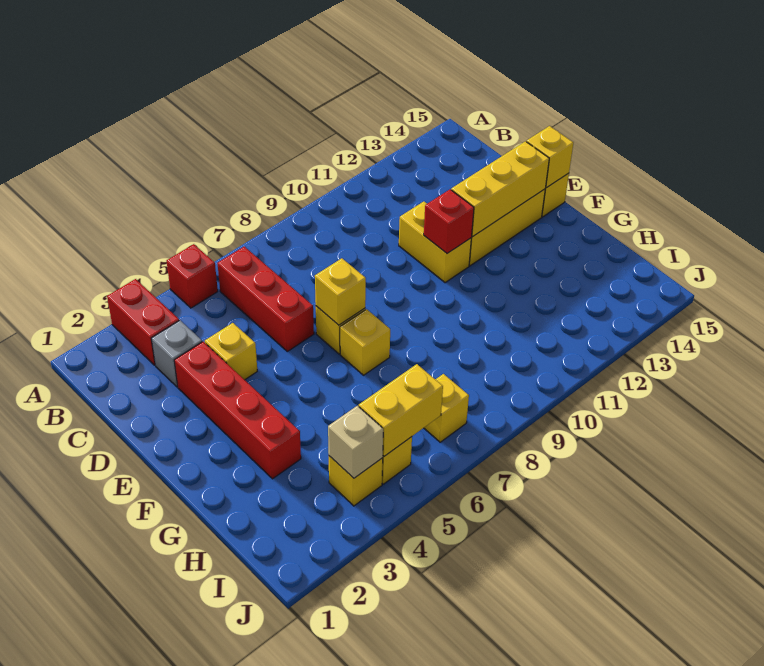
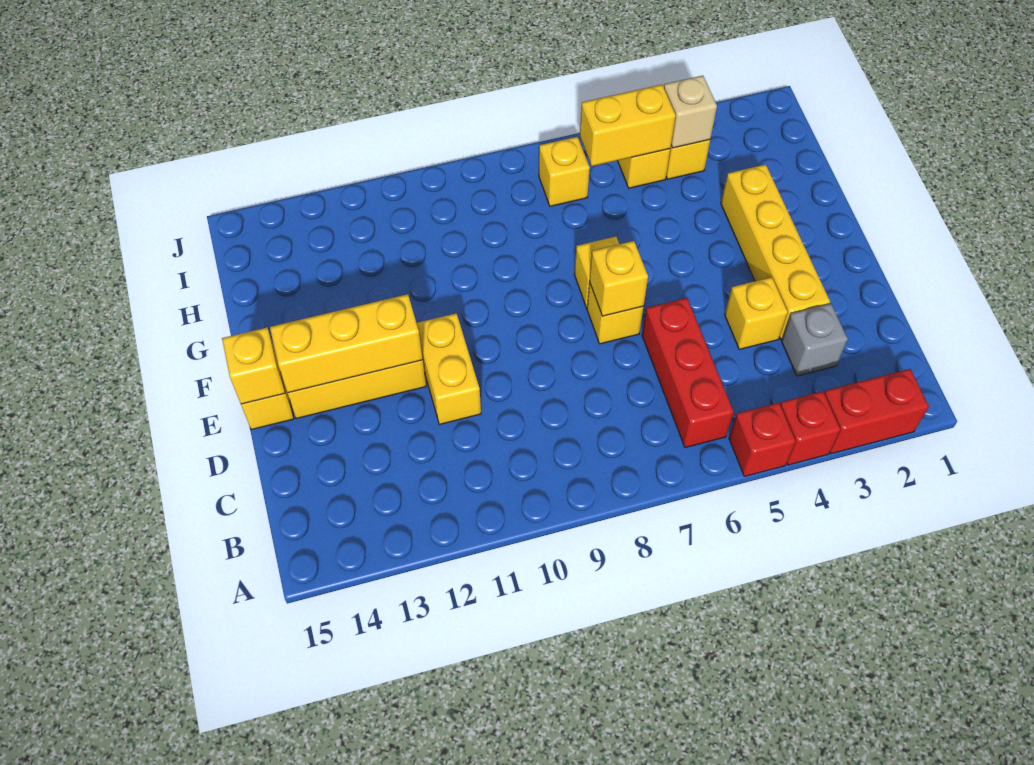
red brick A3:B3 level 1 -> red brick A2:A3 level 1
red brick D3:G3 level 1 -> yellow brick D3:G3 level 1
red brick E11 level 2 -> red brick A4 level 1

